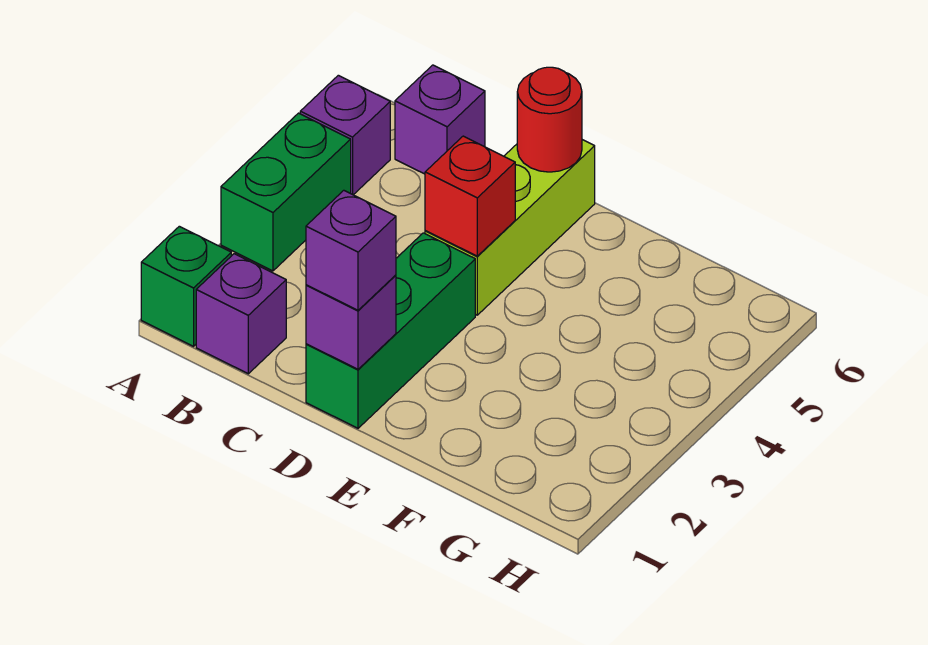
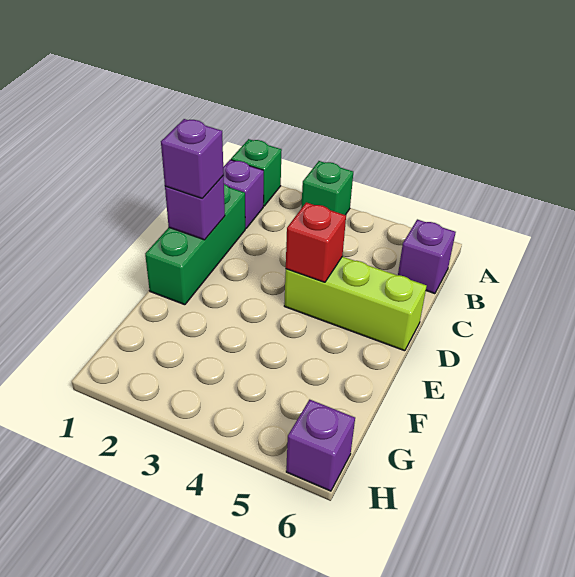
green brick A3:A4 level 1 -> green brick A3 level 1
purple brick A5 level 1 -> purple brick H6 level 1
green brick D1:D3 level 1 -> green brick C1:E1 level 1
red round brick D6 level 2 -> none

